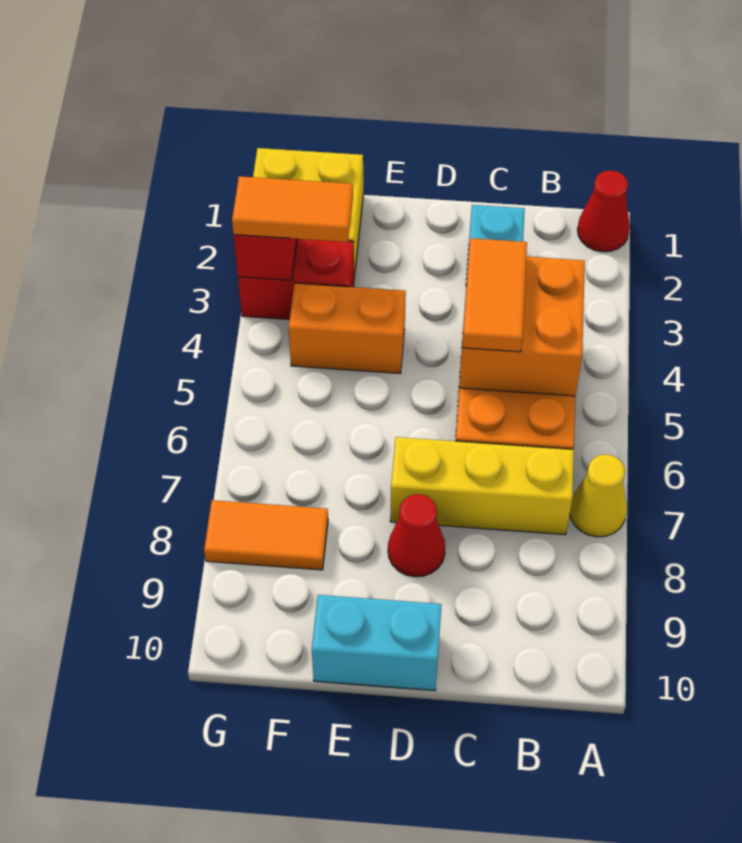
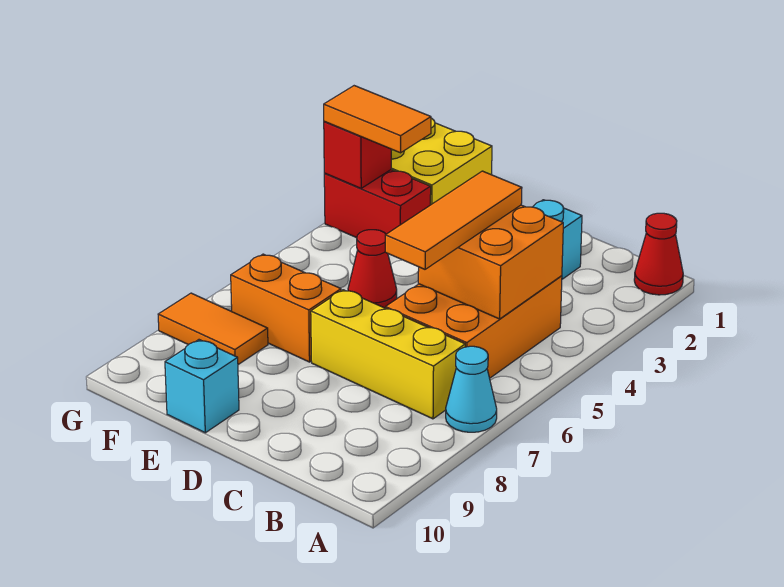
yellow cone A7 level 1 -> cyan cone A7 level 1
orange tile C4:C5 level 3 -> orange tile C4:C6 level 3
red cone D8 level 1 -> red cone E5 level 1
cyan brick D10:E10 level 1 -> cyan brick E10 level 1
orange brick E4:F4 level 1 -> orange brick E7:F7 level 1

